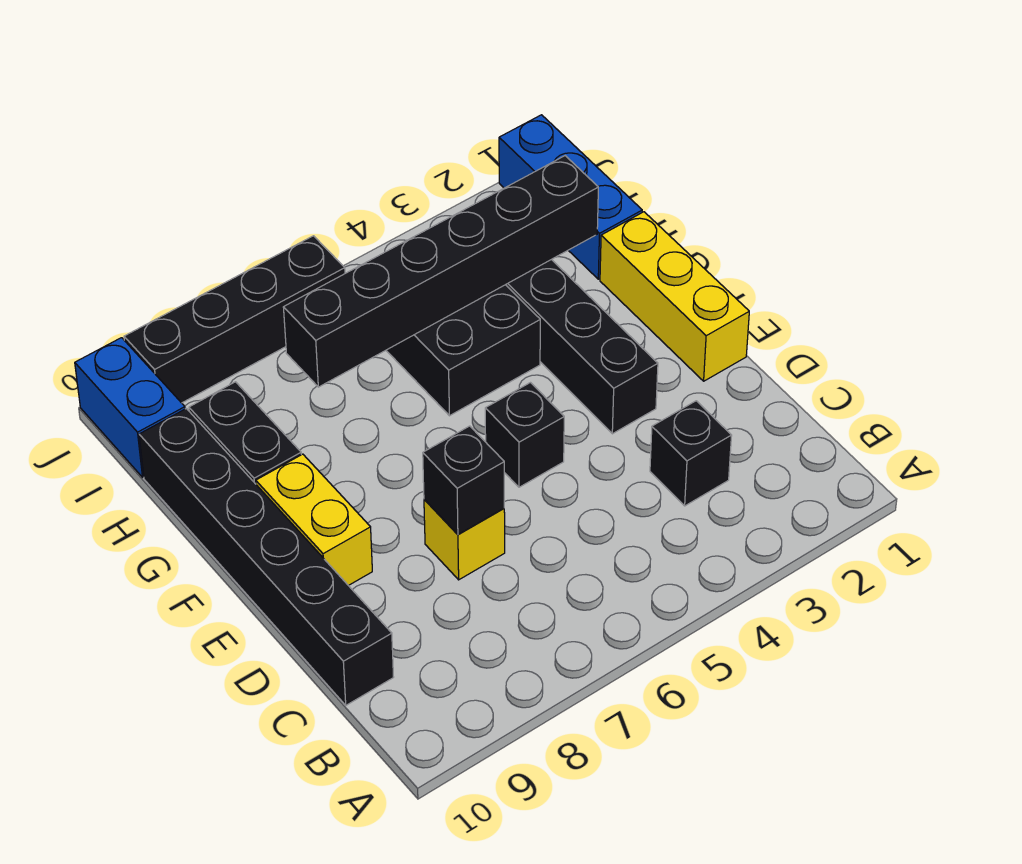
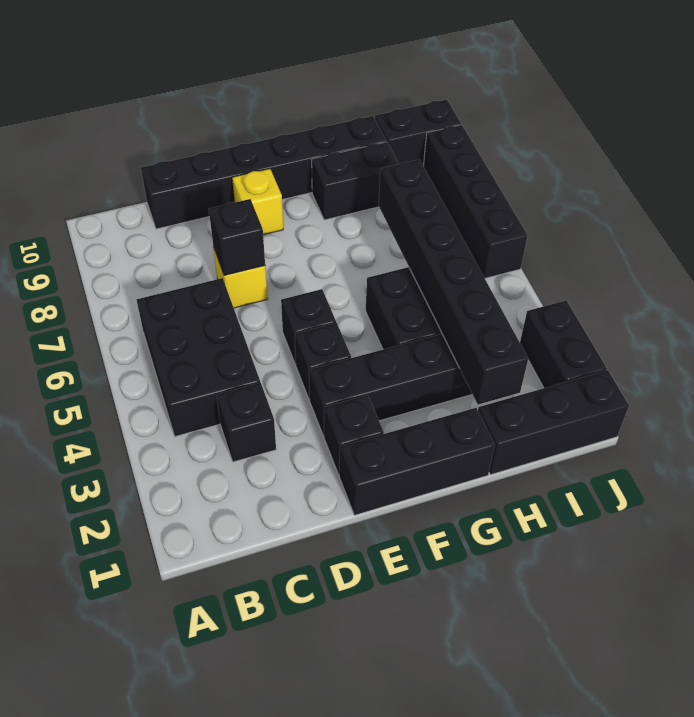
none -> black brick B4:C6 level 1
yellow brick E1:G1 level 1 -> black brick E1:G1 level 1
none -> black brick E2 level 1
none -> black brick E4 level 1
yellow brick E9:F9 level 1 -> yellow brick E9 level 1
blue brick H1:J1 level 1 -> black brick H1:J1 level 1
blue brick I10:J10 level 1 -> black brick I10:J10 level 1
none -> black brick J2:J3 level 1

